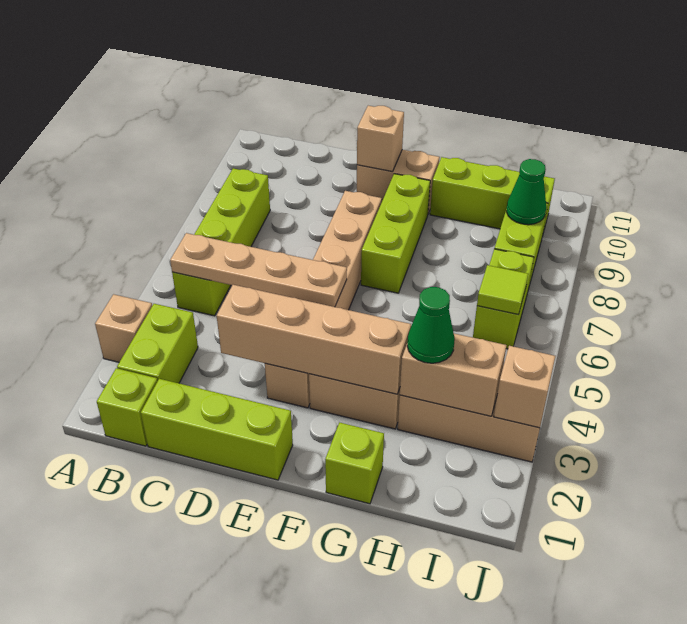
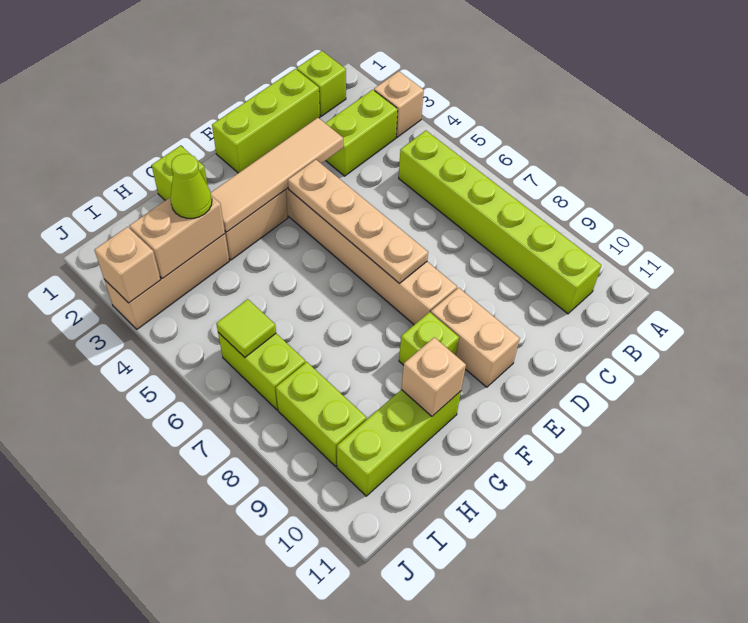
lime brick B2:B3 level 1 -> lime brick B3:C3 level 1
lime brick B5:B8 level 1 -> lime brick B5:B10 level 1
tan plate B5:E5 level 2 -> tan plate E4:E7 level 2
tan brick D3:G3 level 2 -> tan tile D3:G3 level 2
tan brick E10:F10 level 1 -> tan brick E9:E10 level 1
tan brick E10 level 2 -> tan brick G10 level 2
lime brick F7:F9 level 1 -> lime brick F9 level 1
green cone H3 level 3 -> lime cone H3 level 3
green cone I9 level 2 -> none

